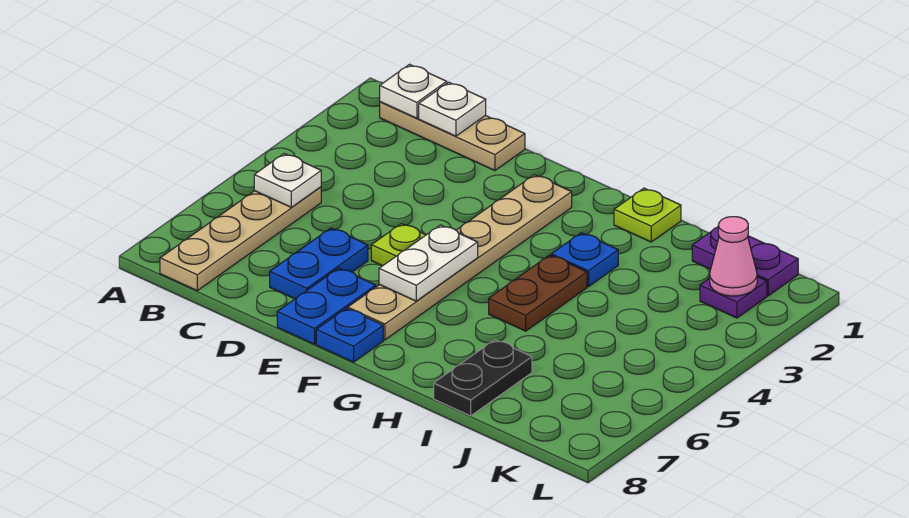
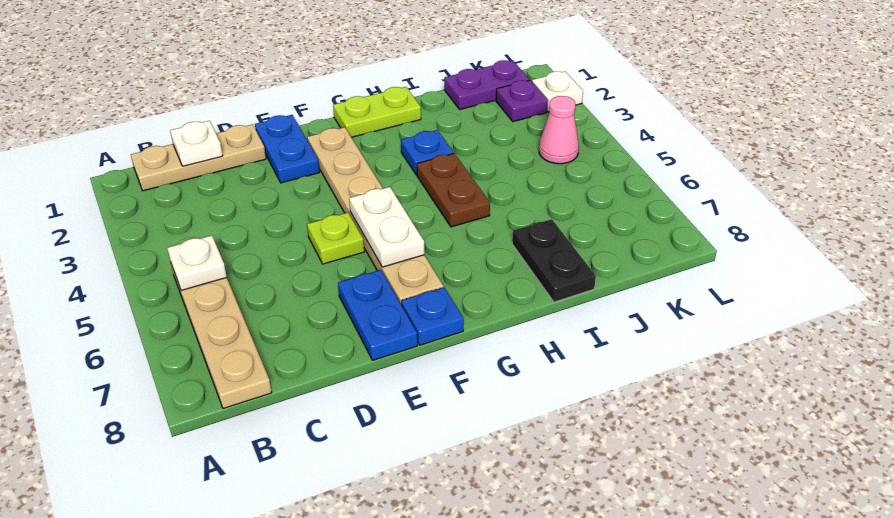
white plate B1 level 2 -> white plate L2 level 1
blue plate D6:D7 level 1 -> blue plate E1:E2 level 1
lime plate H1 level 1 -> lime plate G1:H1 level 1
pink cone K2 level 2 -> pink cone K4 level 1

